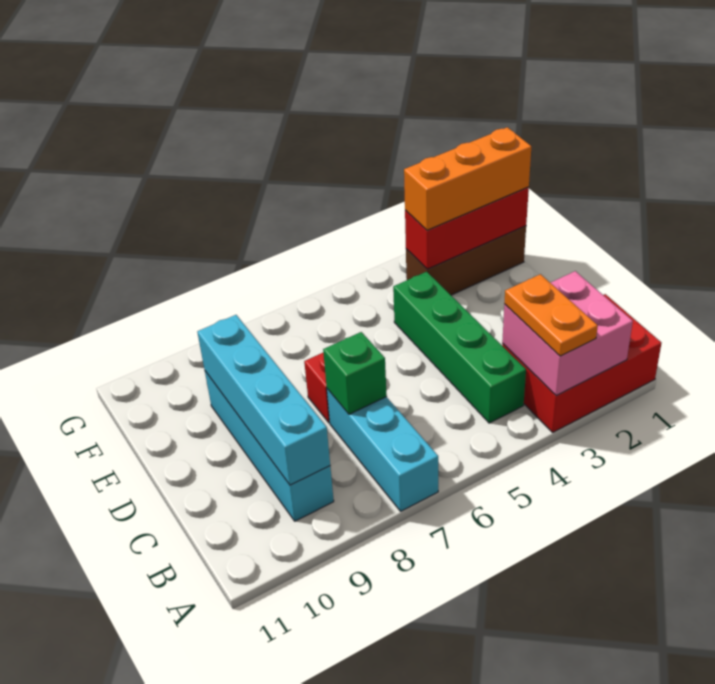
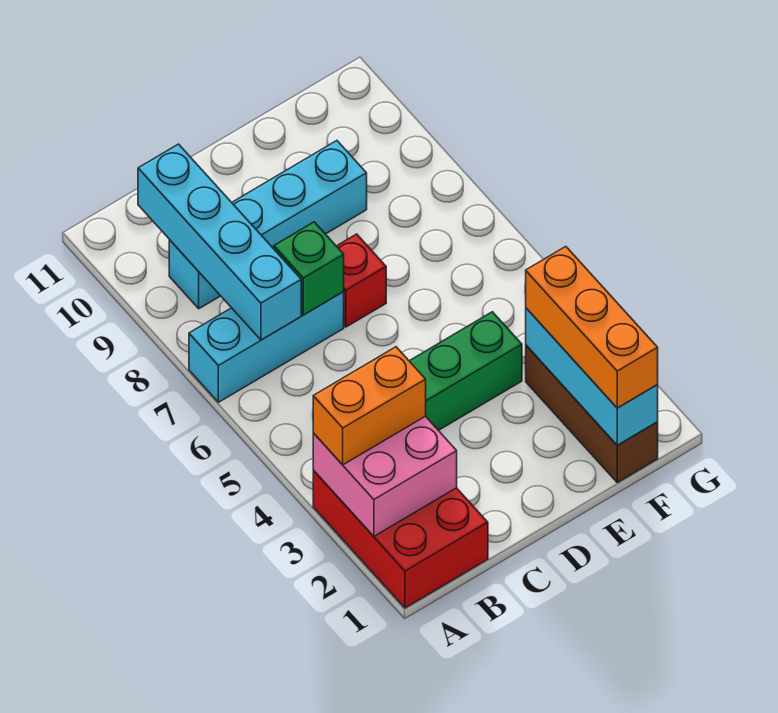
orange plate A3:B3 level 3 -> orange brick A3:B3 level 3
cyan brick B9:E9 level 2 -> cyan brick B7:B10 level 2
red brick F1:F3 level 2 -> cyan brick F1:F3 level 2

